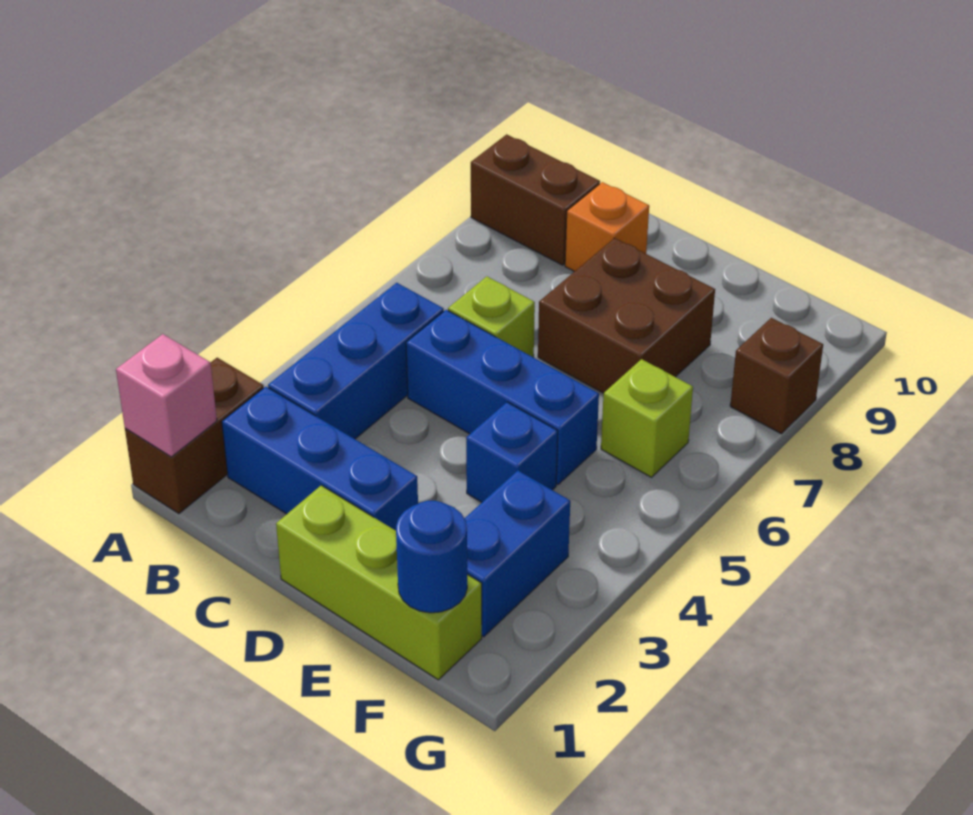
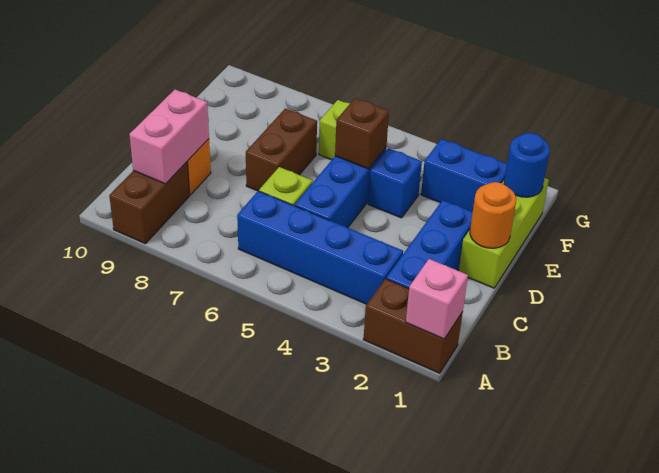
blue brick B3:B5 level 1 -> blue brick B3:B6 level 1
none -> pink brick B9:C9 level 2
none -> orange round brick D1 level 2
brown brick D7:E8 level 1 -> brown brick D7:E7 level 1
brown brick G8 level 1 -> brown brick E5 level 2

